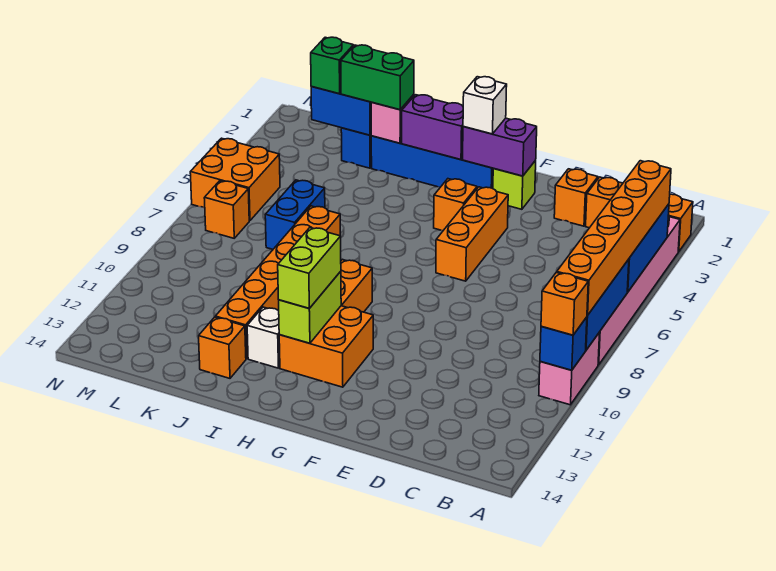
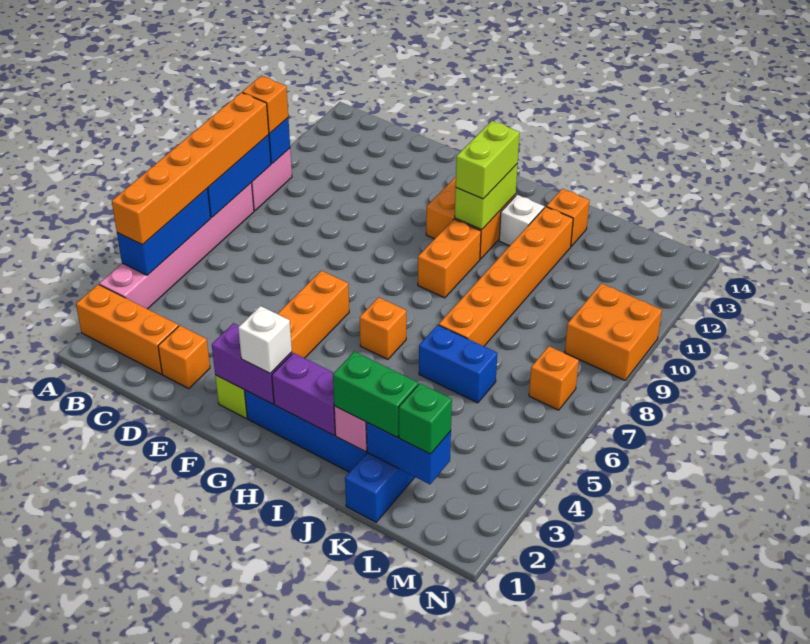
orange brick G4 level 1 -> orange brick H6 level 1
blue brick K6:K7 level 1 -> blue brick J6:K6 level 1
orange brick M5:N6 level 1 -> orange brick M9:N10 level 1

